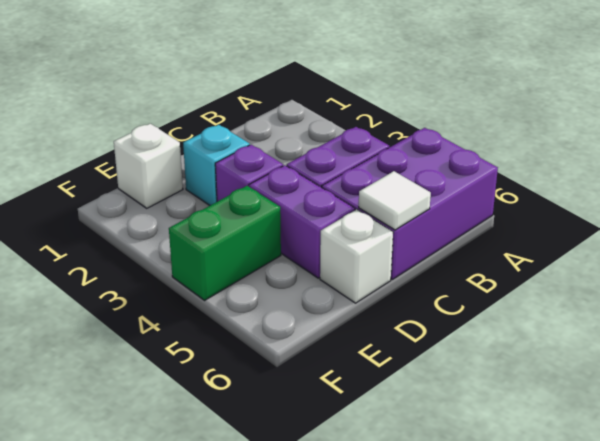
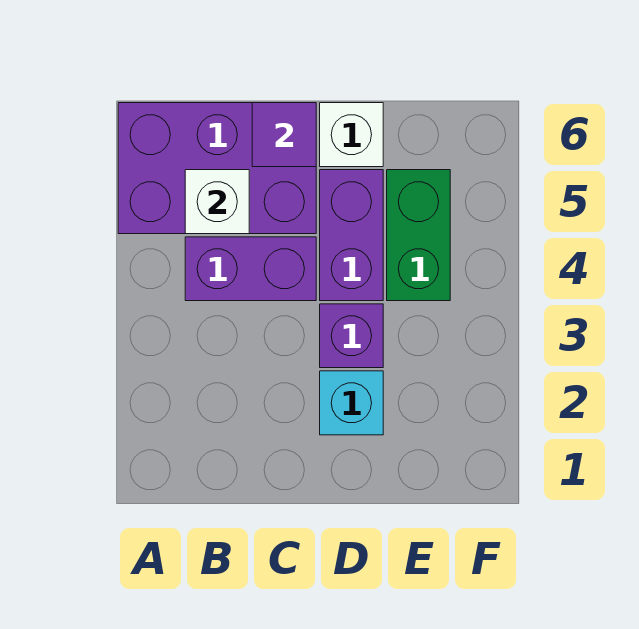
white tile C6 level 2 -> purple tile C6 level 2
white brick E1 level 1 -> white brick B5 level 2
green brick E4:F4 level 1 -> green brick E4:E5 level 1

